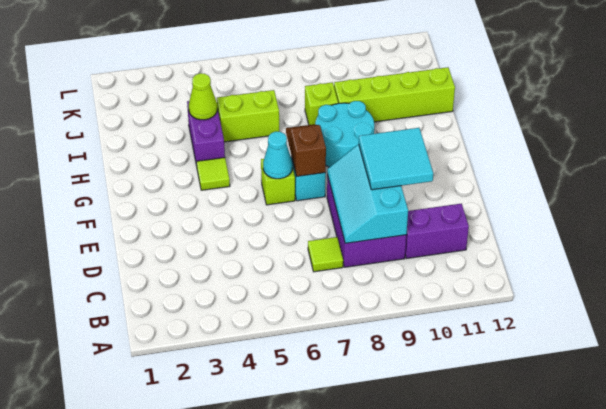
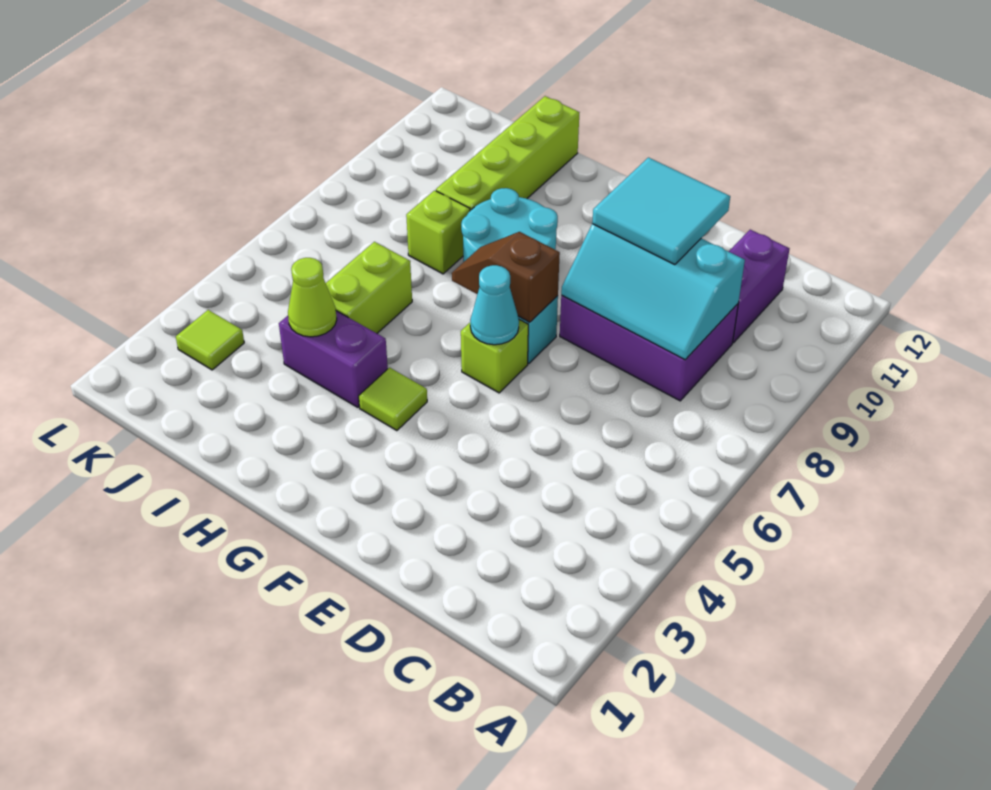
lime tile C7 level 1 -> lime tile K3 level 1

